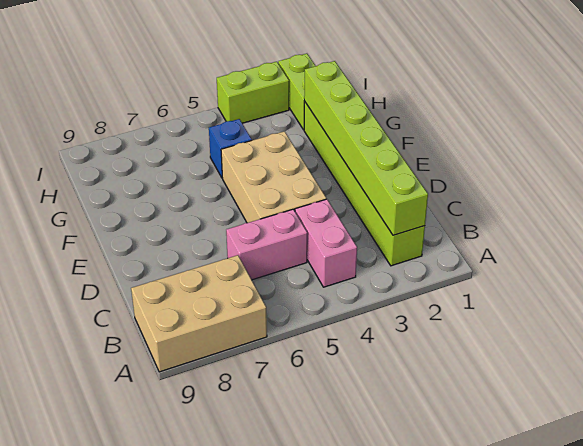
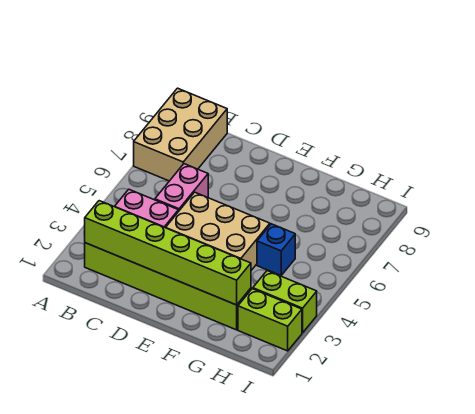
lime brick I3:I4 level 1 -> lime brick H3:I3 level 1

